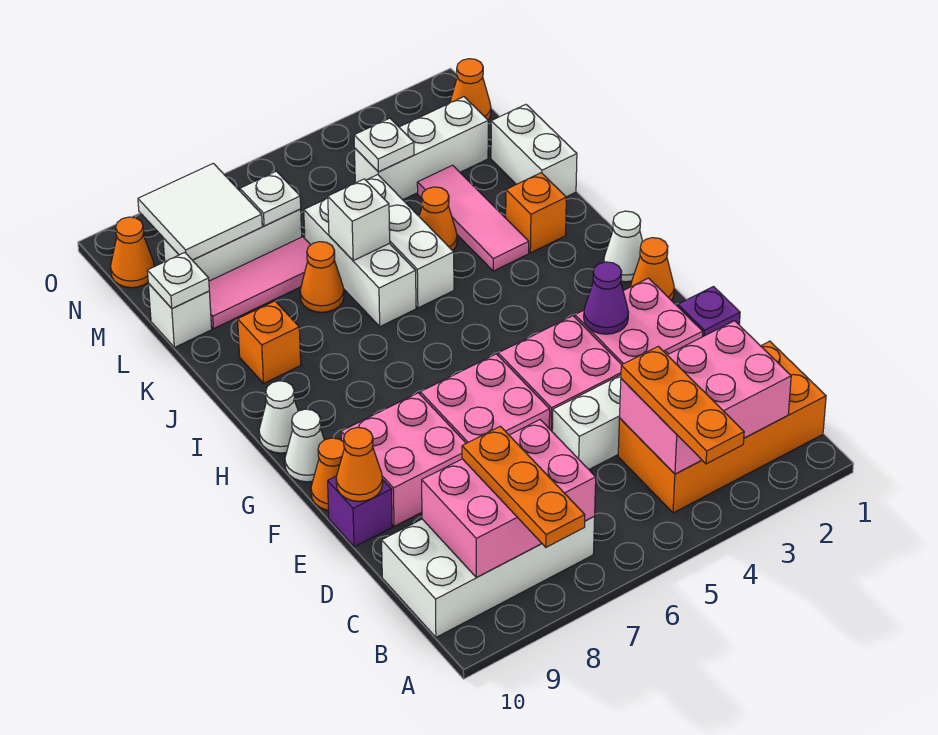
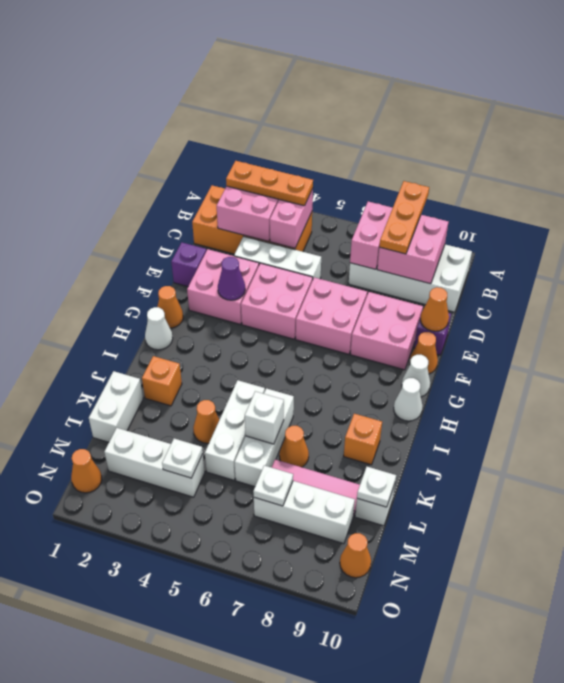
orange plate A4:C4 level 3 -> orange plate B2:B4 level 3
pink tile J3:L3 level 1 -> none
white tile M8:N9 level 2 -> none

